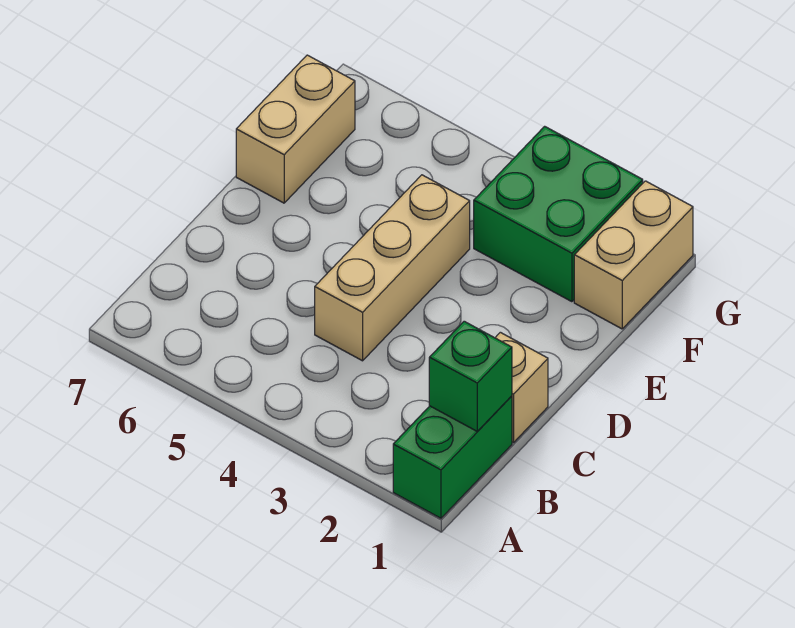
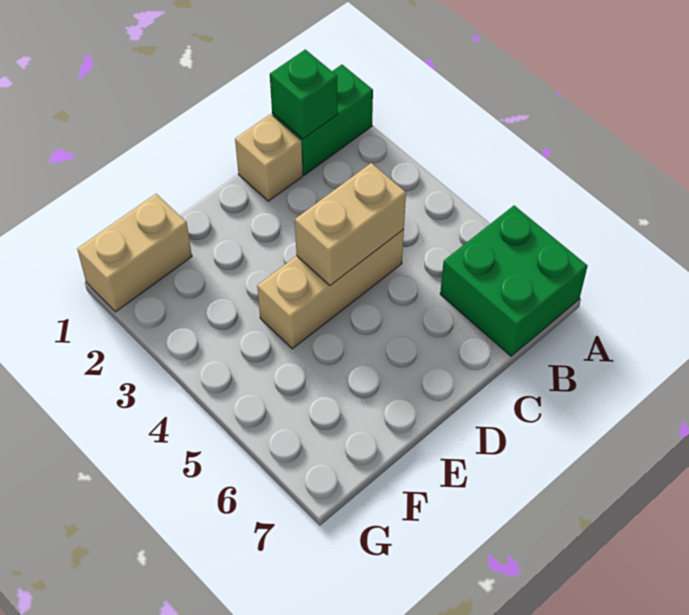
tan brick E7:F7 level 1 -> tan brick C4:D4 level 2
green brick F2:G3 level 1 -> green brick A6:B7 level 1

